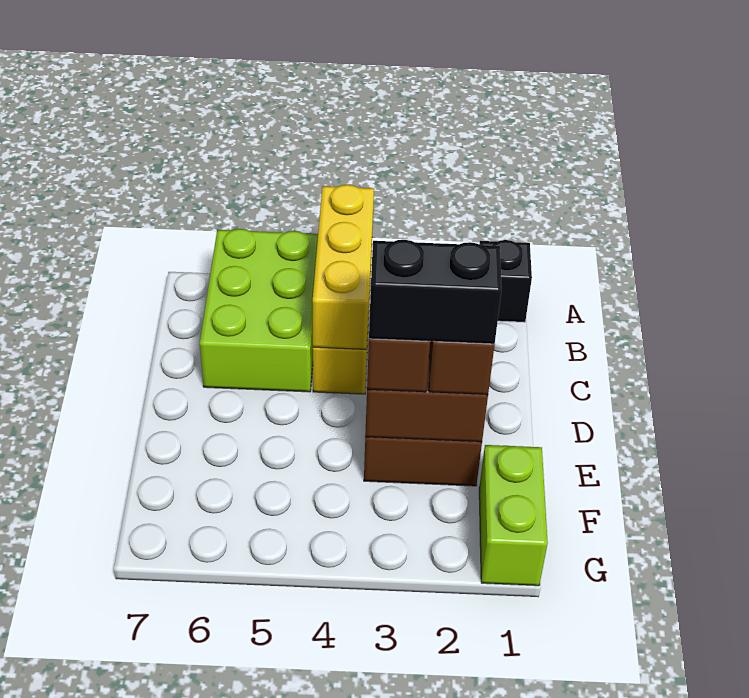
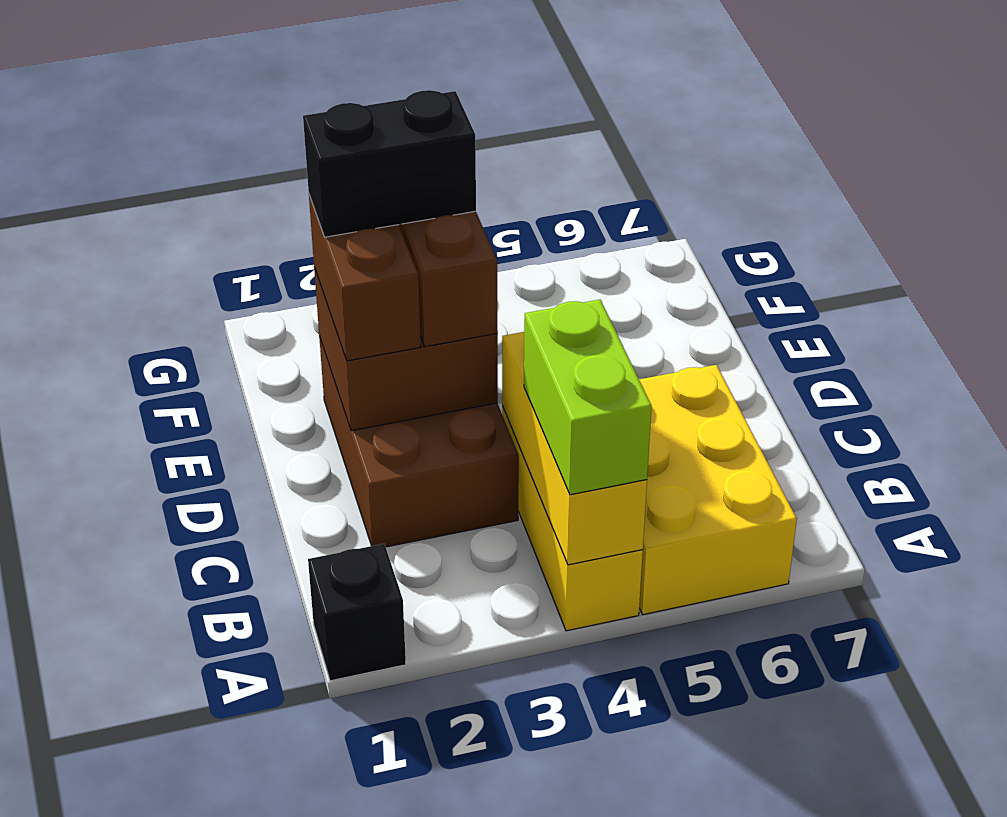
lime brick A5:C6 level 1 -> yellow brick A5:C6 level 1
lime brick F1:G1 level 1 -> lime brick A4:B4 level 3

